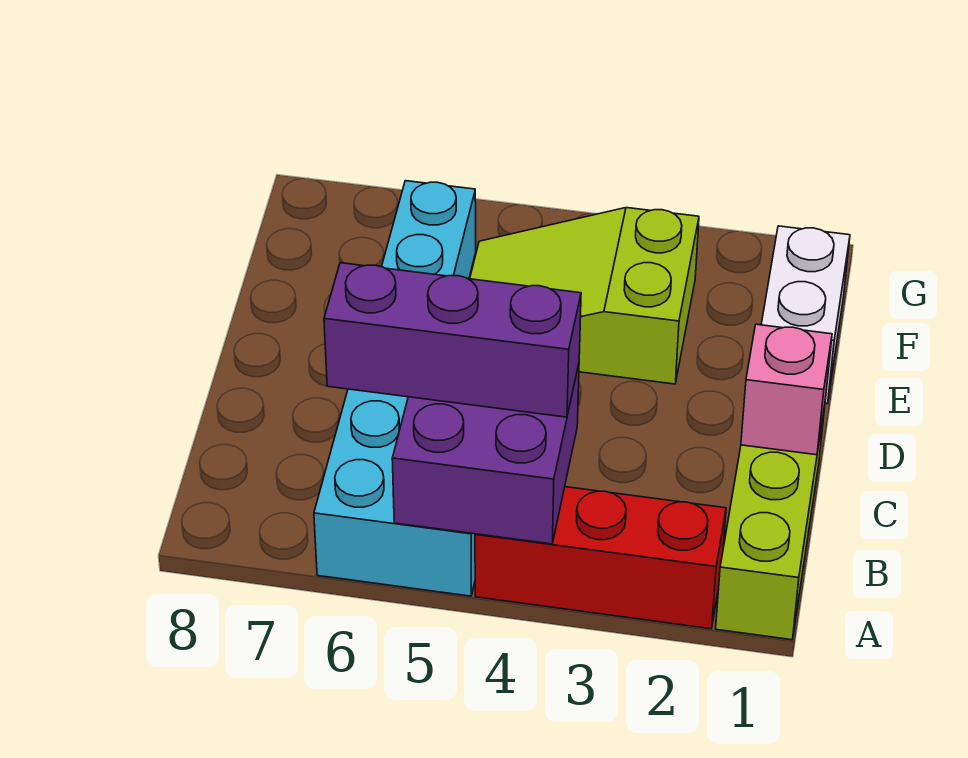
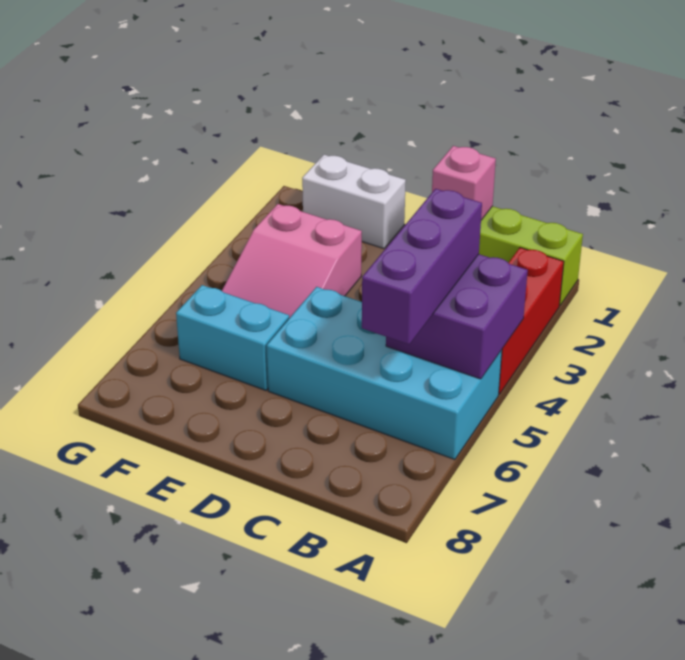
lime slope E3:F5 level 1 top 3 -> pink slope E3:F5 level 1 top 3

